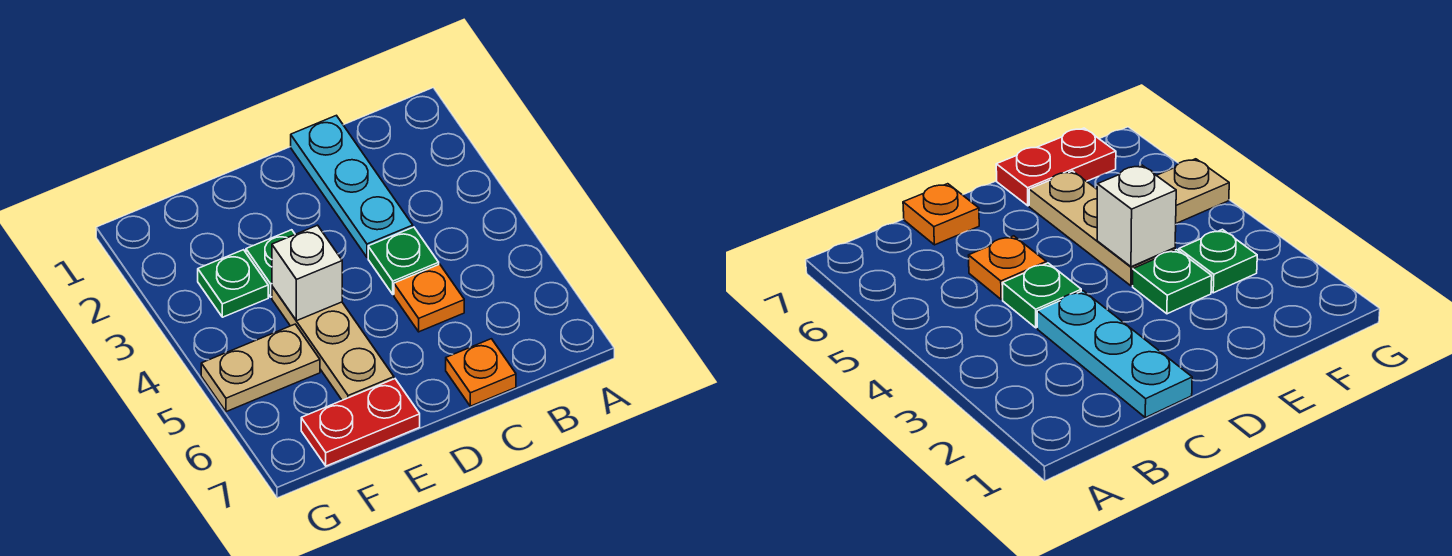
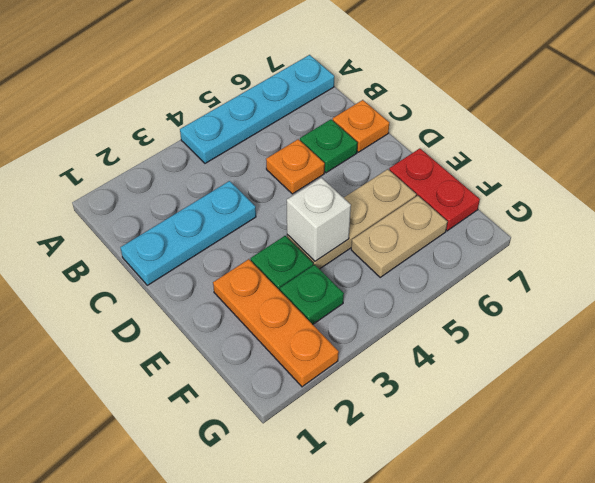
none -> cyan plate A4:A7 level 1
green plate C4 level 1 -> green plate C6 level 1
none -> orange plate E2:G2 level 1
tan plate F5:G5 level 1 -> tan plate F5:F6 level 1

